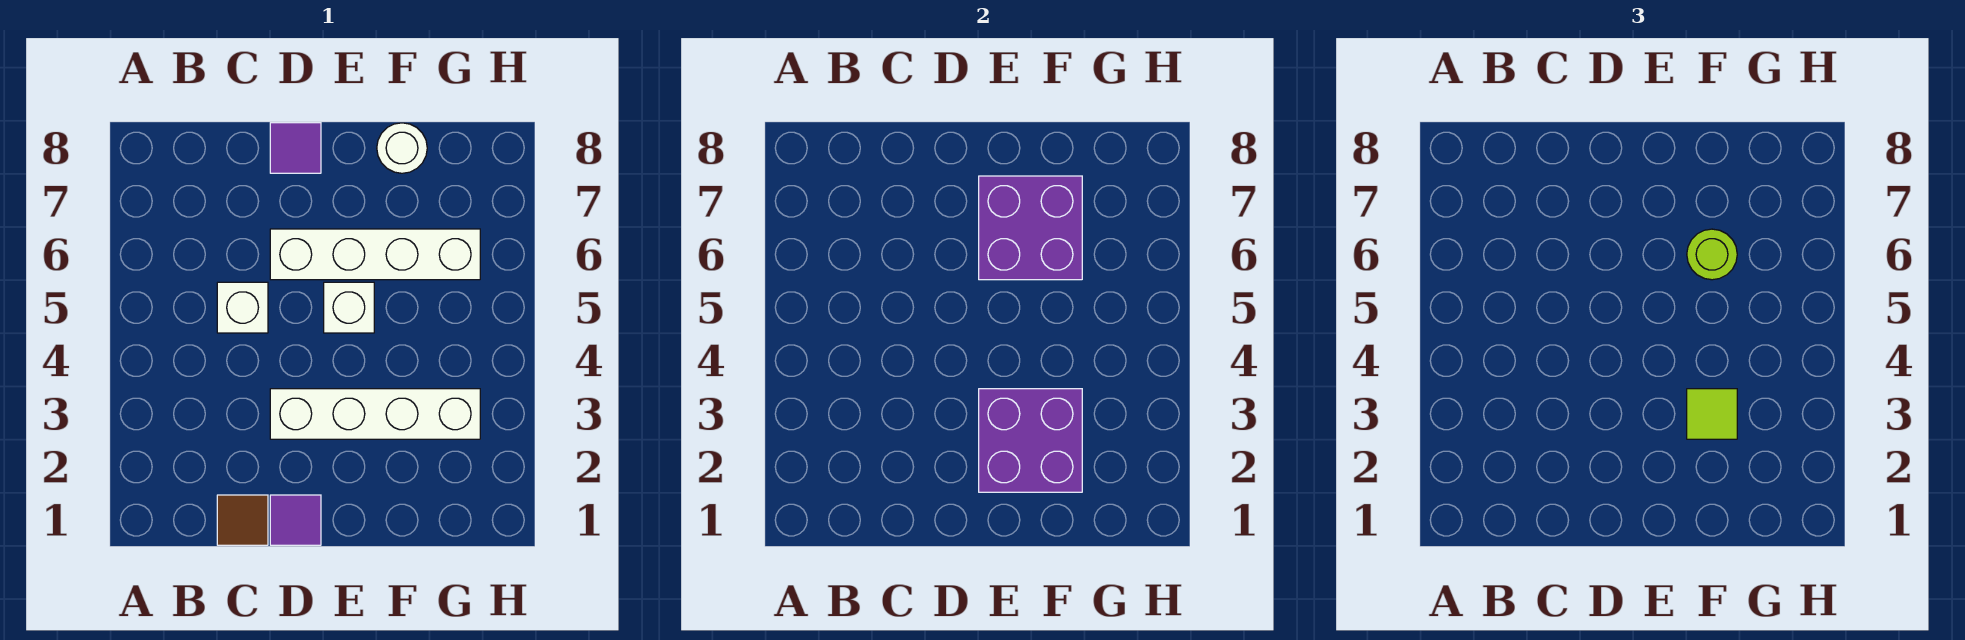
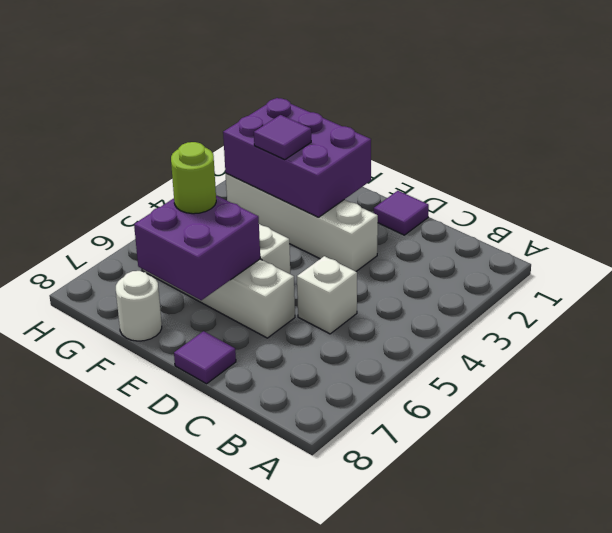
brown tile C1 level 1 -> none
purple brick E2:F3 level 2 -> purple brick E2:G3 level 2
lime tile F3 level 3 -> purple tile F3 level 3

